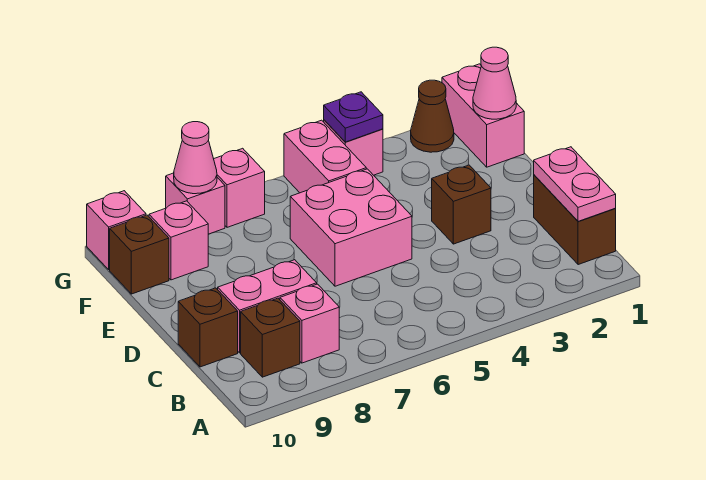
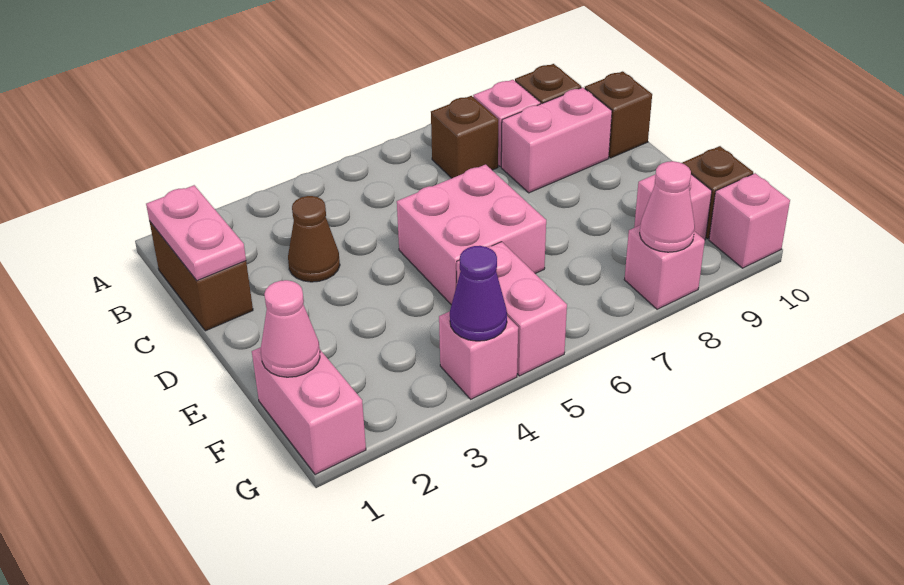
brown brick D3 level 1 -> brown brick B7 level 1
brown cone G2 level 1 -> brown cone C3 level 1
purple plate G4 level 2 -> purple cone G4 level 2
pink brick G7 level 1 -> none

